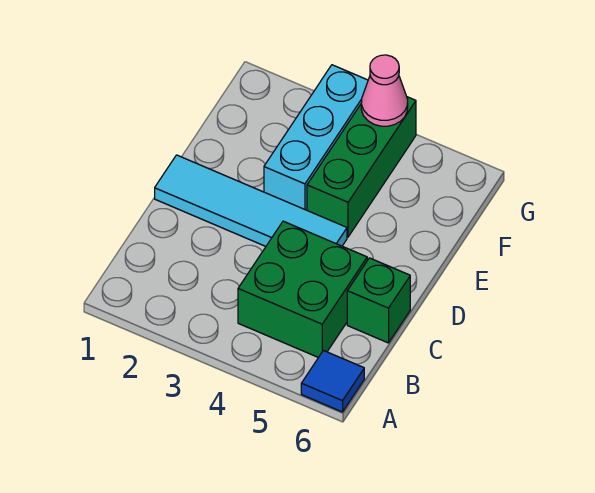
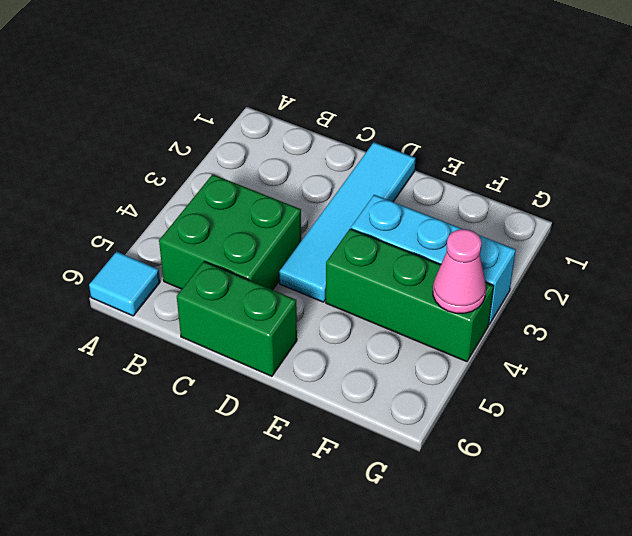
blue tile A6 level 1 -> cyan tile A6 level 1
green brick C6 level 1 -> green brick C6:D6 level 1

